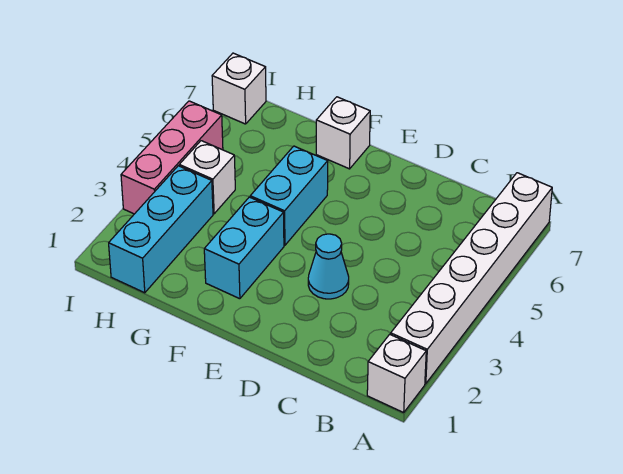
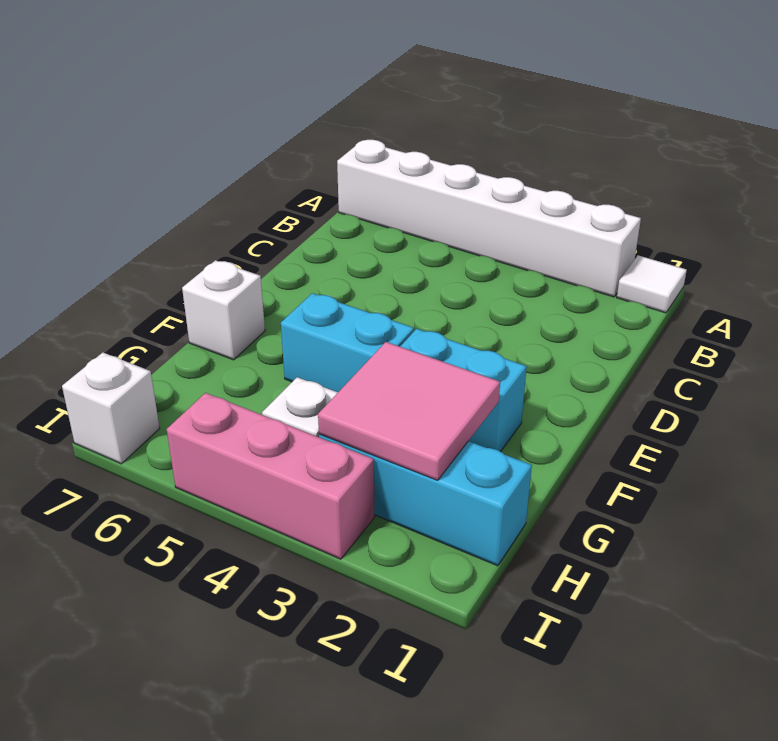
white brick A1 level 1 -> white tile A1 level 1
cyan cone D3 level 1 -> none
none -> pink tile G2:H3 level 2

